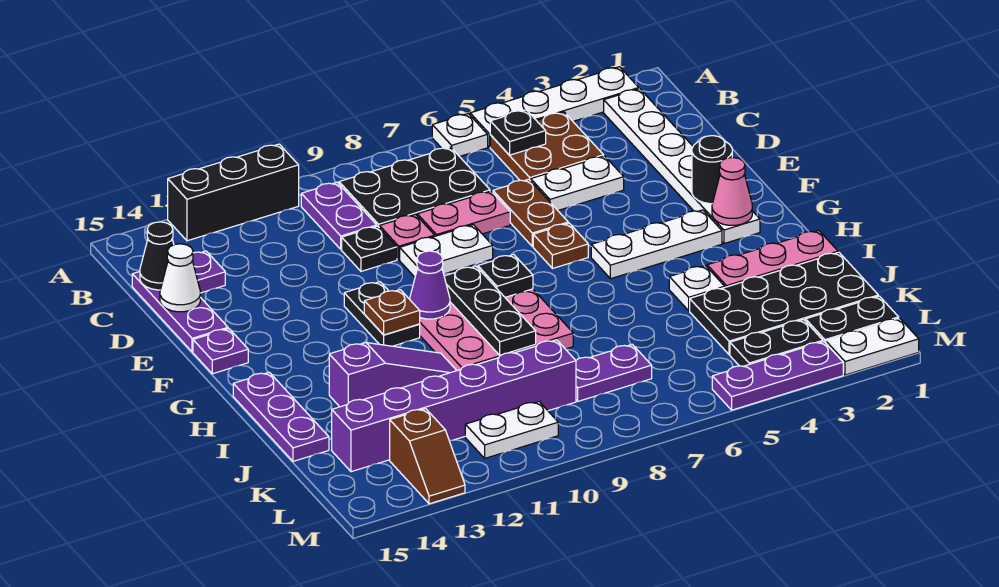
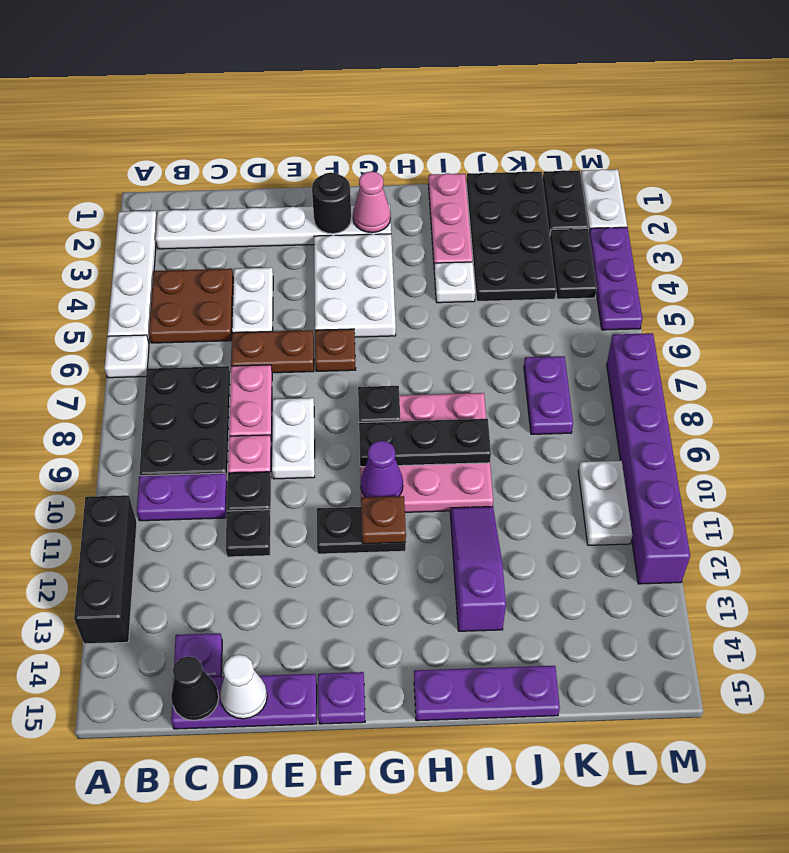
black plate B5 level 2 -> black plate D11 level 1
white plate G3:G5 level 1 -> white plate F3:G5 level 1
purple brick K9:K14 level 1 -> purple brick M7:M12 level 1
brown slope L13:M13 level 1 top L -> none

